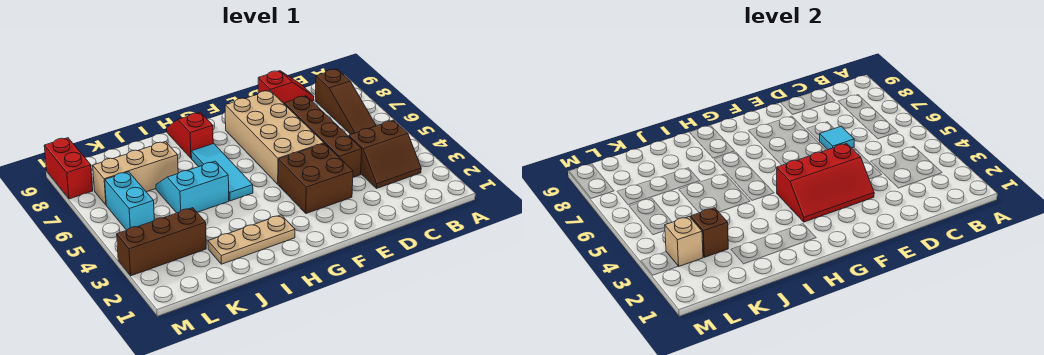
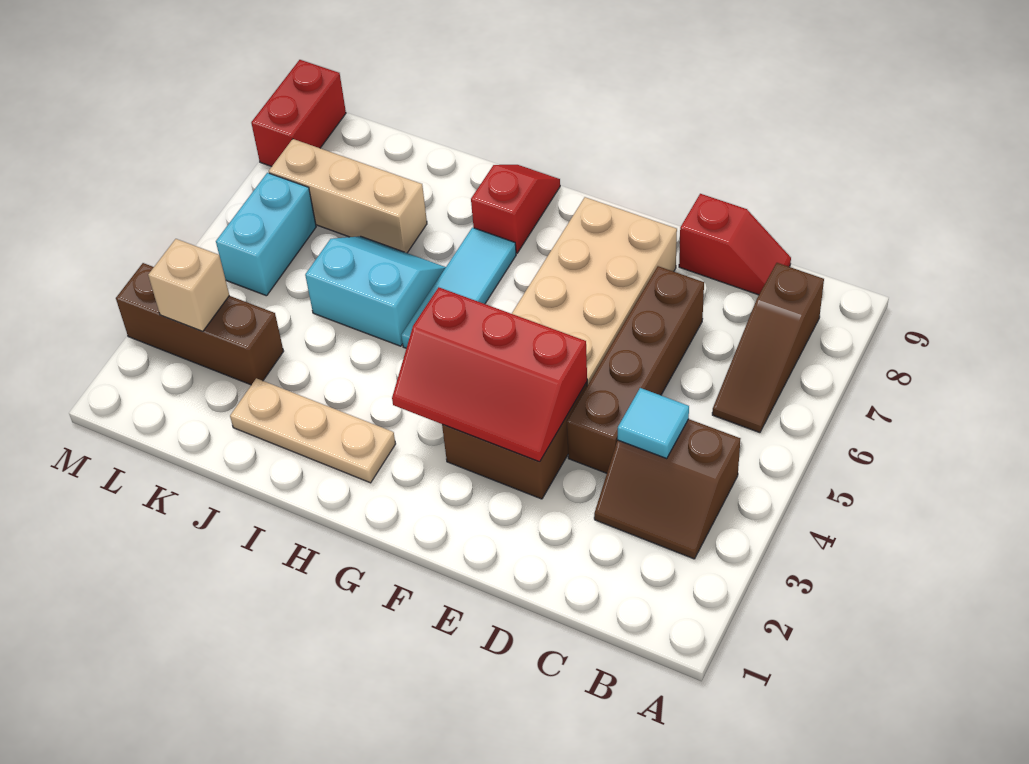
cyan tile D6 level 2 -> cyan tile C4 level 2
brown brick K3 level 2 -> none

